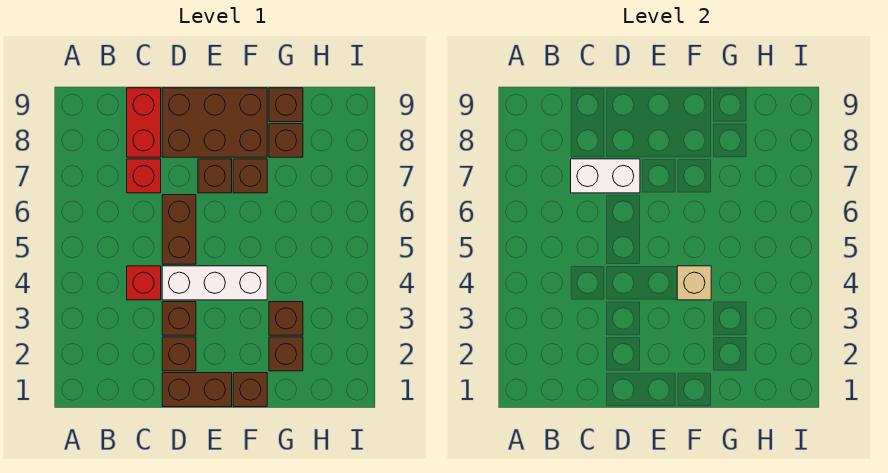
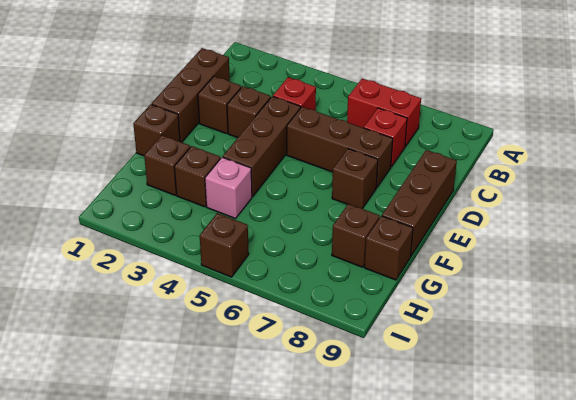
white brick C7:D7 level 2 -> none
red brick C8:C9 level 1 -> red brick B6:B7 level 1
brown brick D1:E1 level 1 -> brown brick C1:E1 level 1
white brick D4:F4 level 1 -> brown brick D4:F4 level 1
brown brick D5:D6 level 1 -> brown brick D5:D7 level 1
brown brick D8:F9 level 1 -> brown brick D9:F9 level 1
tan brick F4 level 2 -> none
brown brick F7 level 1 -> brown brick I5 level 1
none -> pink brick G4 level 1

